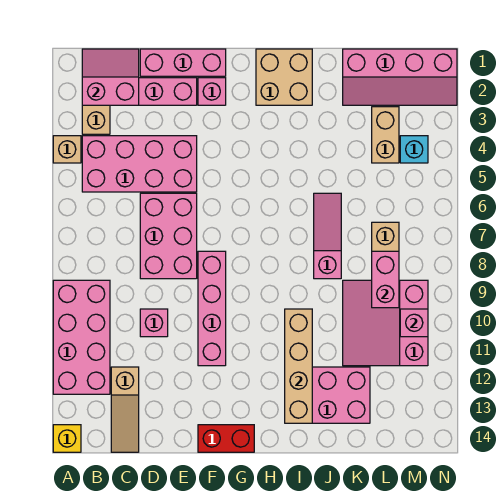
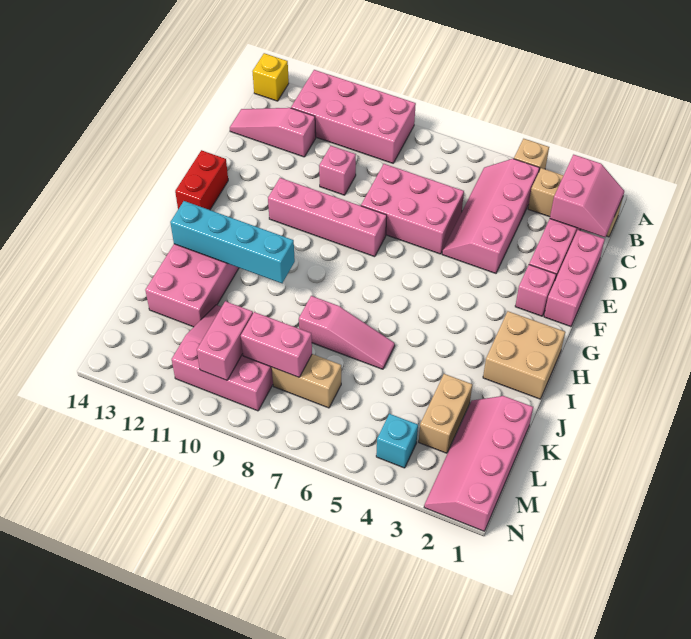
pink brick B4:E5 level 1 -> pink slope B4:E5 level 1 top 4
tan slope C12:C14 level 1 top 12 -> pink slope C12:C14 level 1 top 12
tan brick I10:I13 level 2 -> cyan brick I10:I13 level 2
tan brick L3:L4 level 1 -> tan brick K3:L3 level 1
pink brick M10 level 2 -> pink brick L10:M10 level 2

